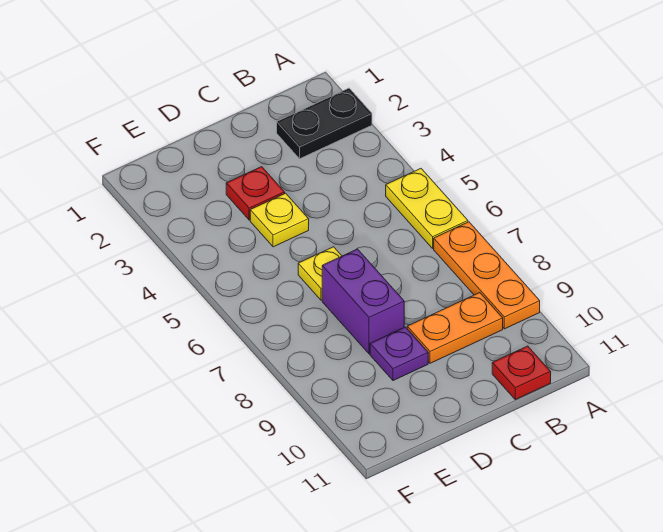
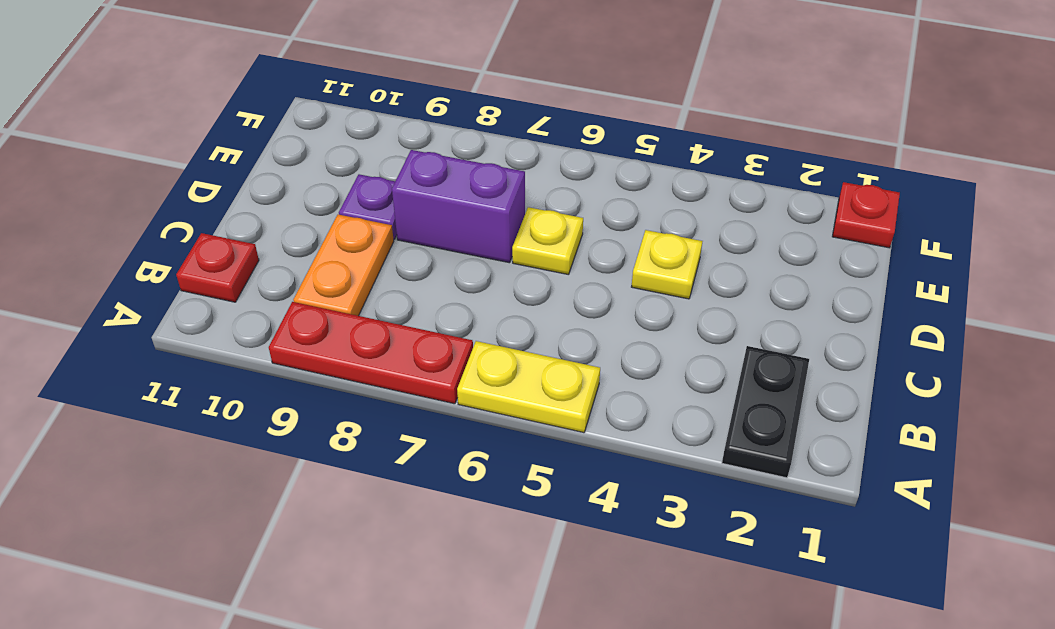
orange plate A7:A9 level 1 -> red plate A7:A9 level 1
red plate D3 level 1 -> red plate F1 level 1

